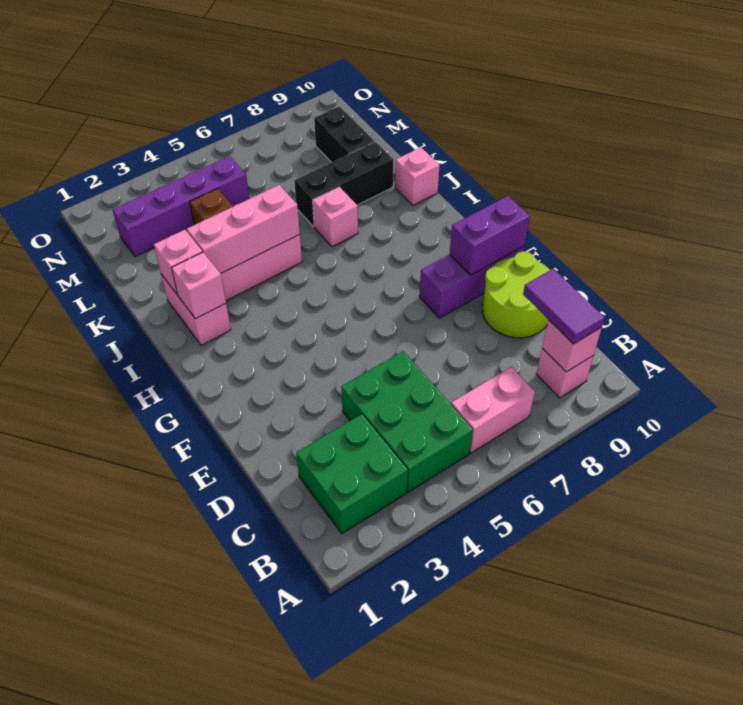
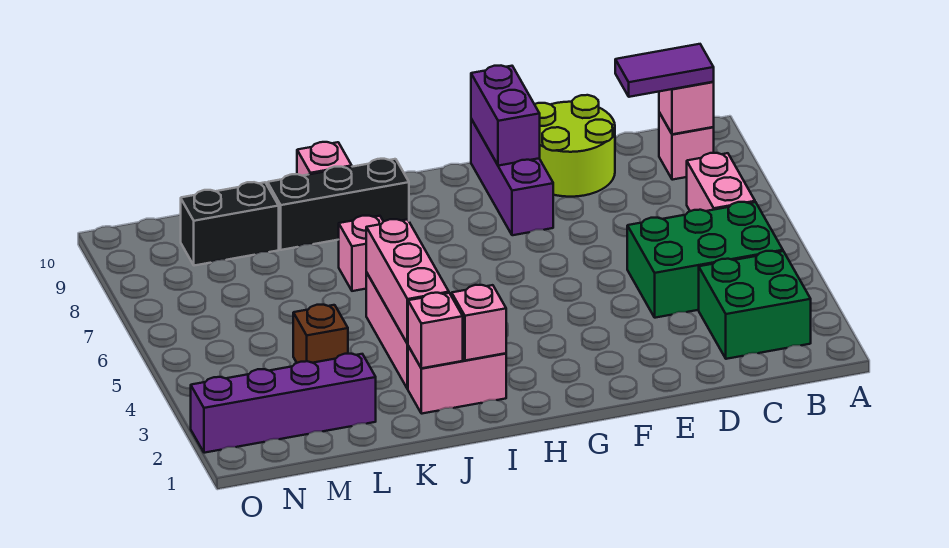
black brick K7:K9 level 1 -> black brick I9:K9 level 1
purple brick M2:M5 level 1 -> purple brick L2:O2 level 1

